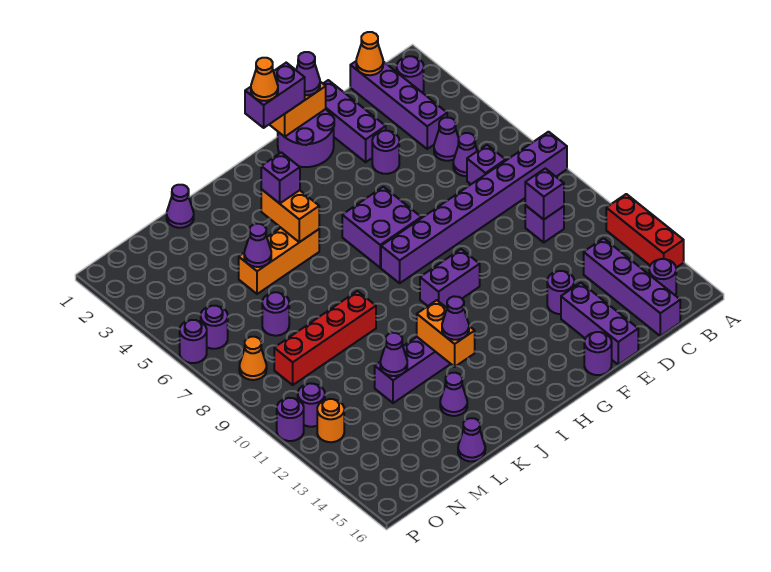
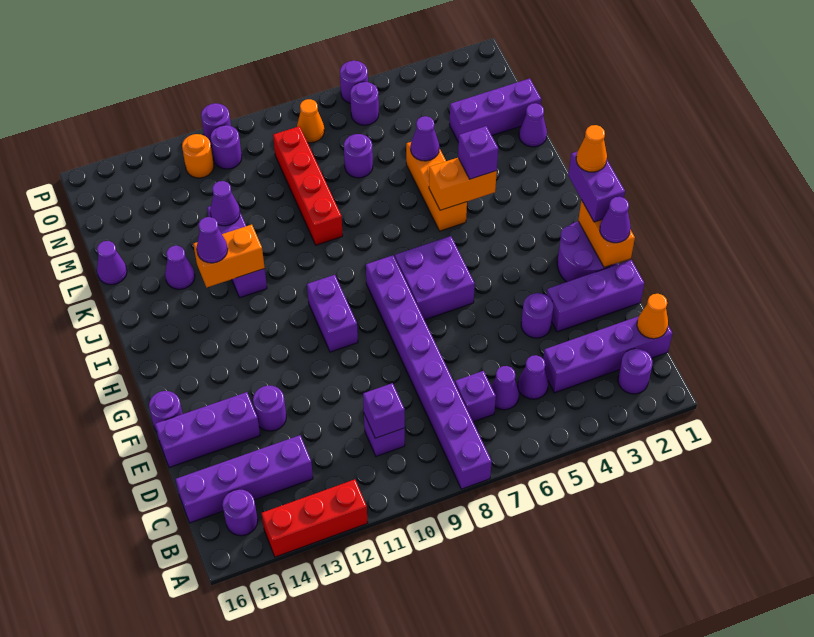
none -> purple brick M1:M3 level 1

